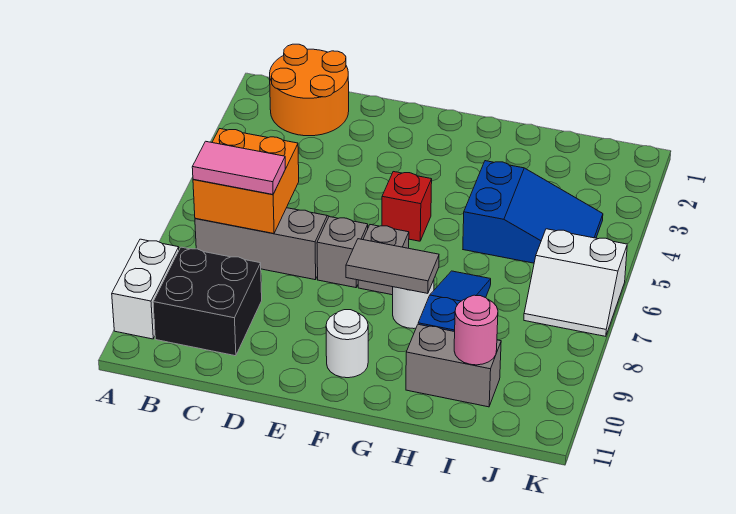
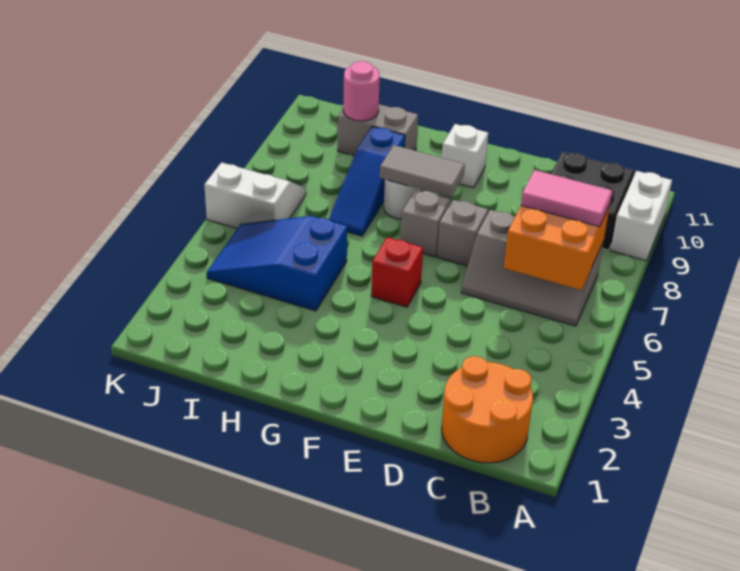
white round brick F10 level 1 -> white brick F10 level 1

